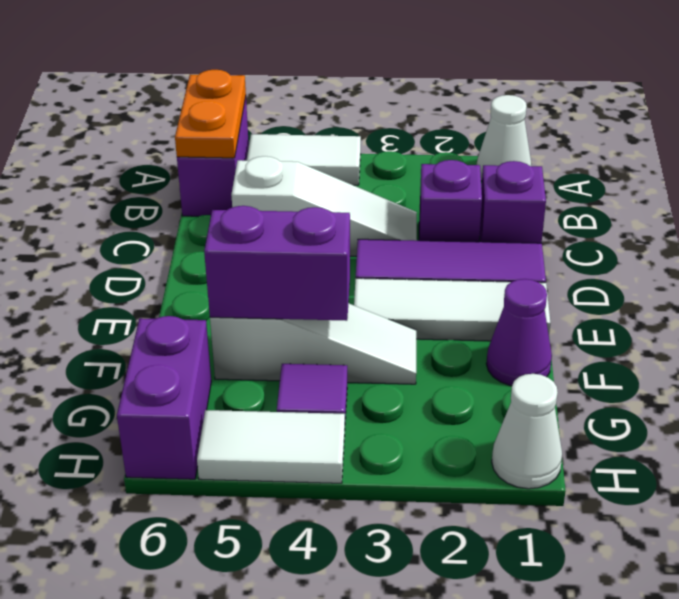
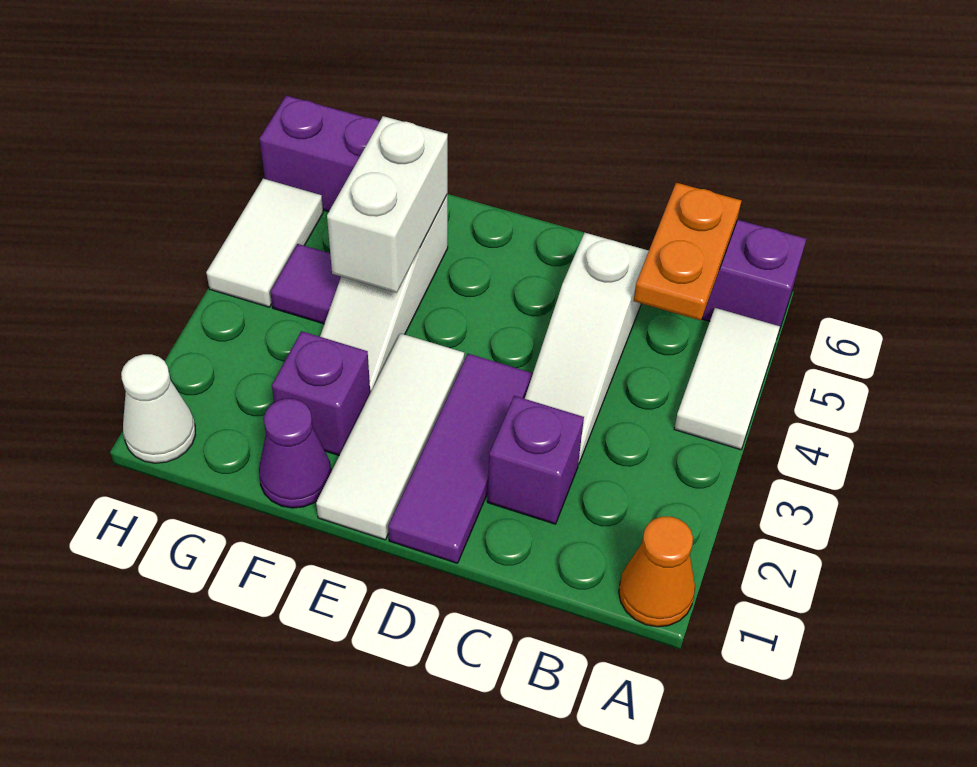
white cone A1 level 1 -> orange cone A1 level 1
orange plate A6:B6 level 2 -> orange plate B5:B6 level 2
purple brick C1 level 1 -> purple brick F2 level 1
purple brick F4:F5 level 2 -> white brick F4:F5 level 2

